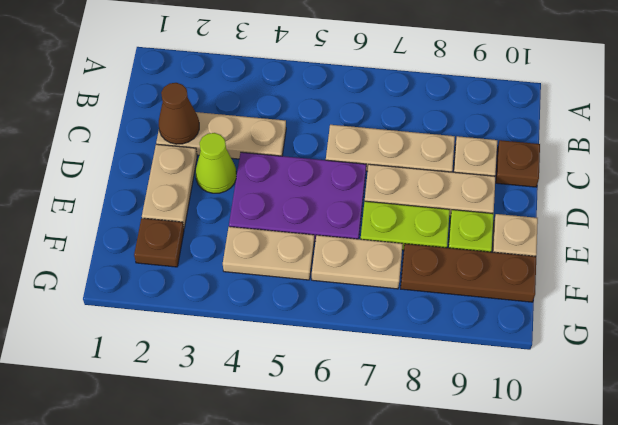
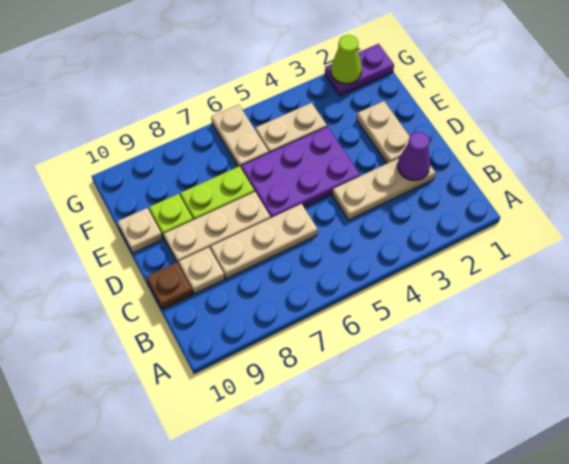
brown cone C2 level 2 -> purple cone C2 level 2
lime cone D3 level 1 -> lime cone G2 level 2
brown plate F2 level 1 -> none
tan plate F6:F7 level 1 -> tan plate F6:G6 level 1
brown plate F8:F10 level 1 -> none
none -> purple plate G1:G2 level 1

